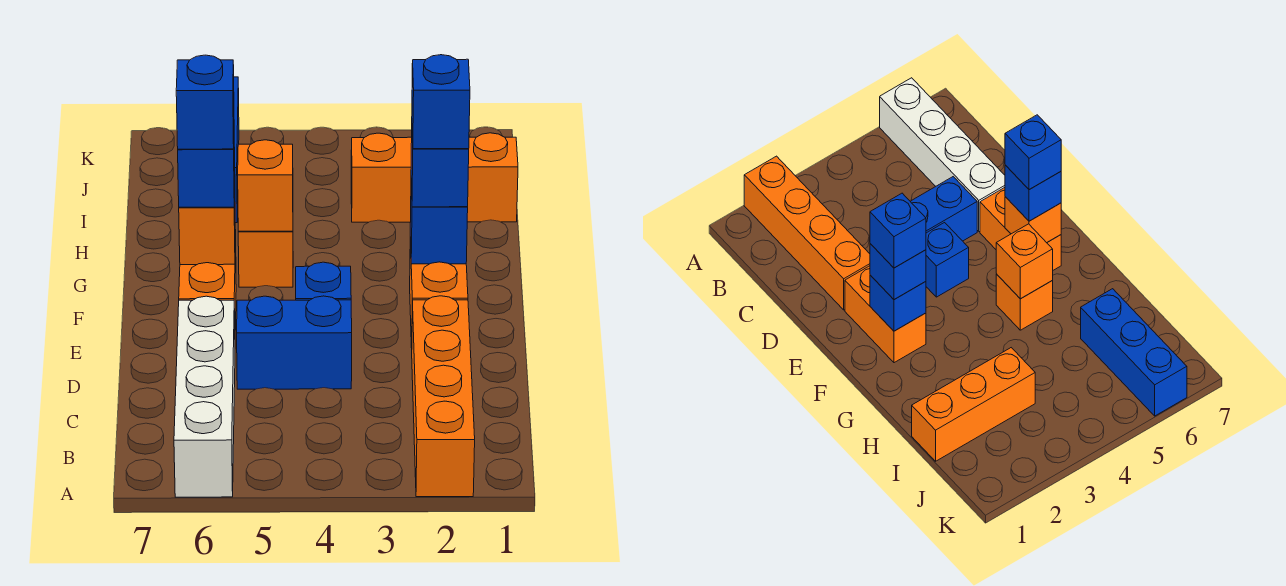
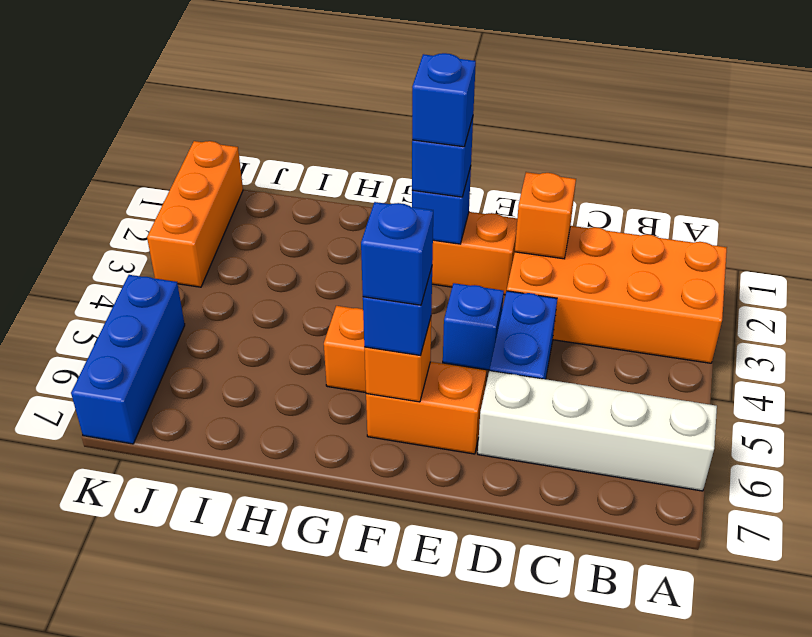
orange brick A2:D2 level 1 -> orange brick A2:D3 level 1
orange brick G5 level 2 -> orange brick D2 level 2
orange brick I1:I3 level 1 -> orange brick K1:K3 level 1
blue brick I6:K6 level 1 -> blue brick K5:K7 level 1

